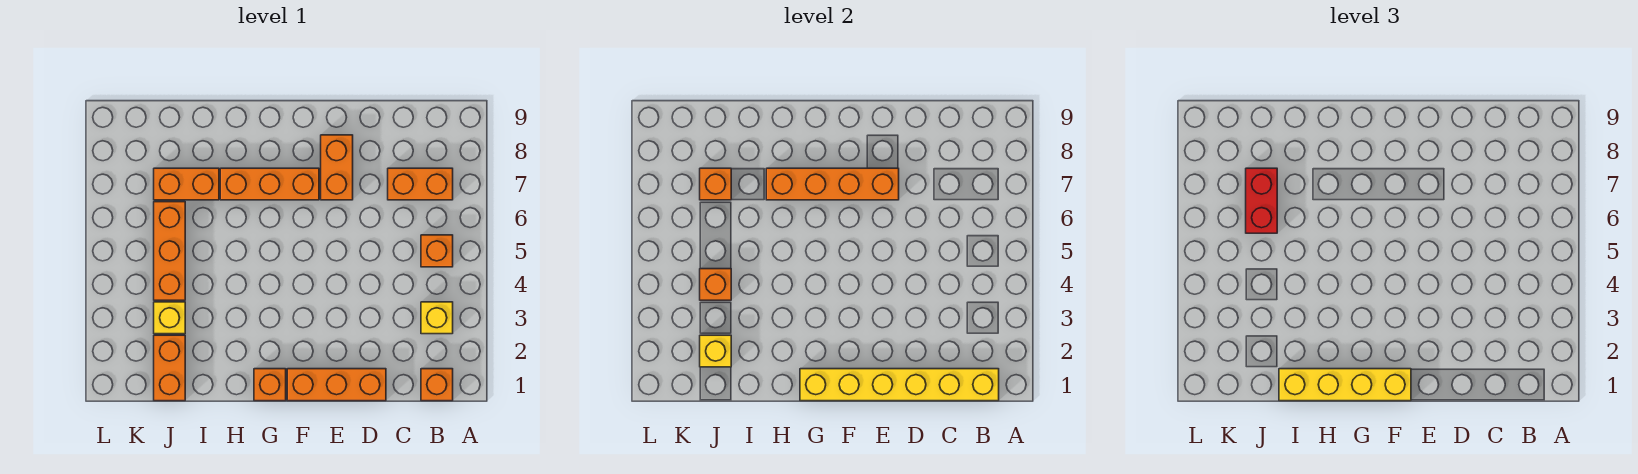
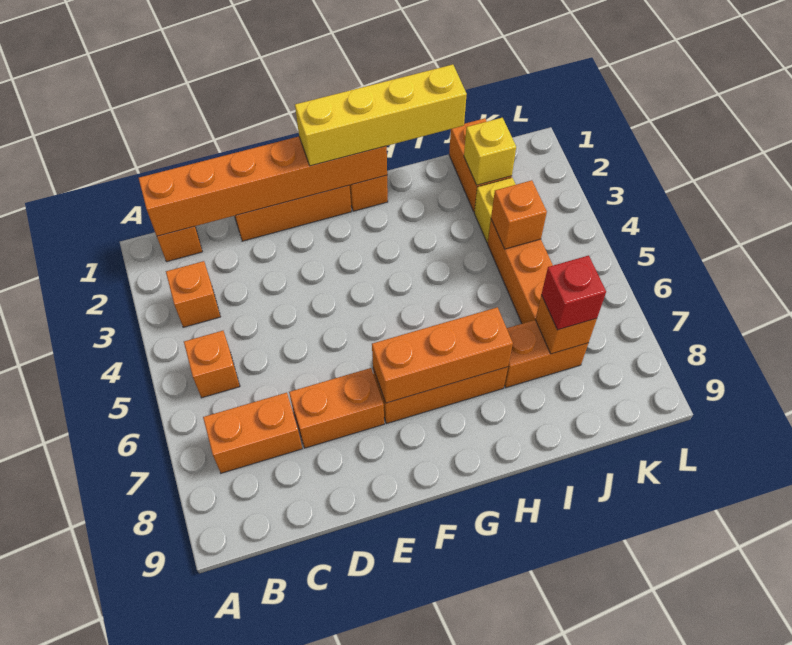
yellow brick B1:G1 level 2 -> orange brick B1:G1 level 2
yellow brick B3 level 1 -> orange brick B3 level 1
orange brick E7:E8 level 1 -> orange brick D7:E7 level 1
orange brick E7:H7 level 2 -> orange brick F7:H7 level 2
red brick J6:J7 level 3 -> red brick J7 level 3

